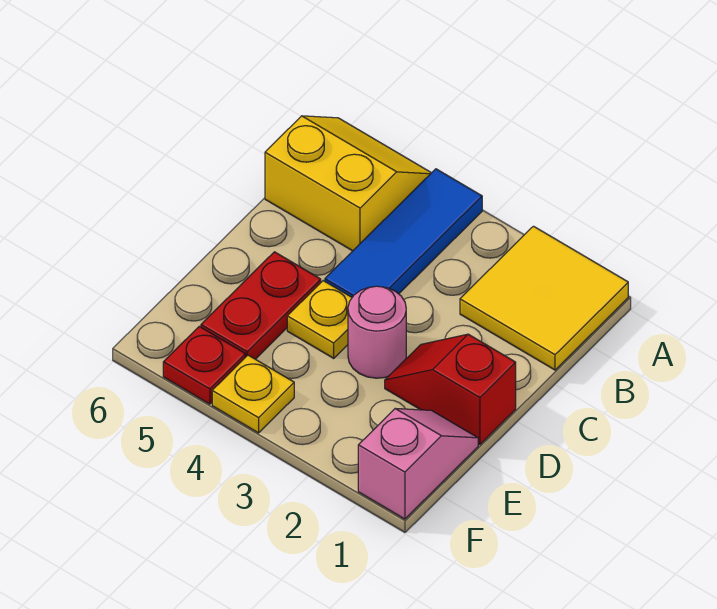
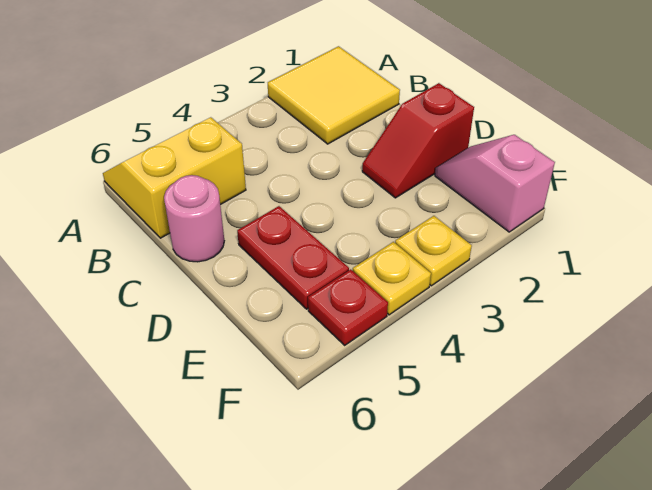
blue tile A4:C4 level 1 -> none
pink round brick D3 level 1 -> pink round brick C6 level 1
yellow plate D4 level 1 -> yellow plate F3 level 1

